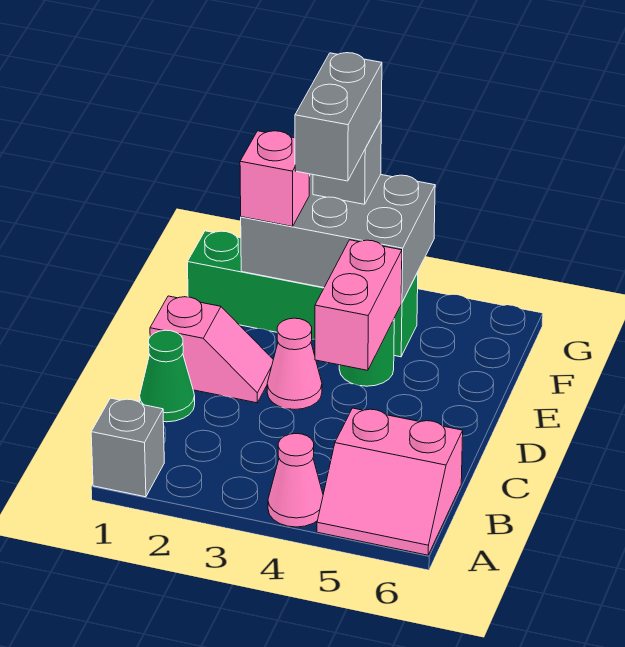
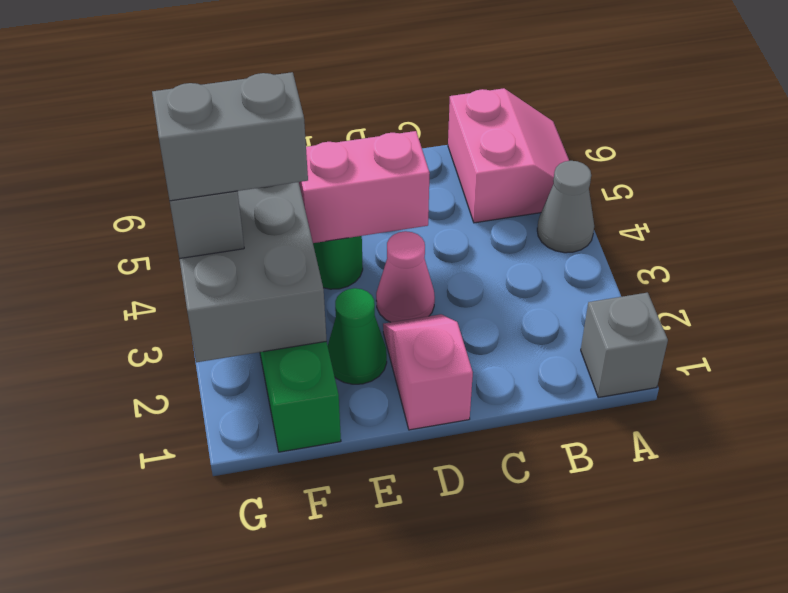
pink cone A4 level 1 -> grey cone A4 level 1
green cone C1 level 1 -> green cone E2 level 1
pink brick F2 level 3 -> none

